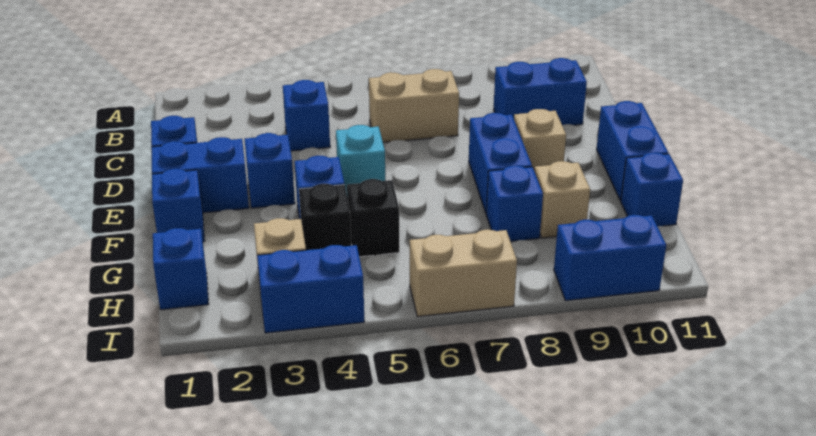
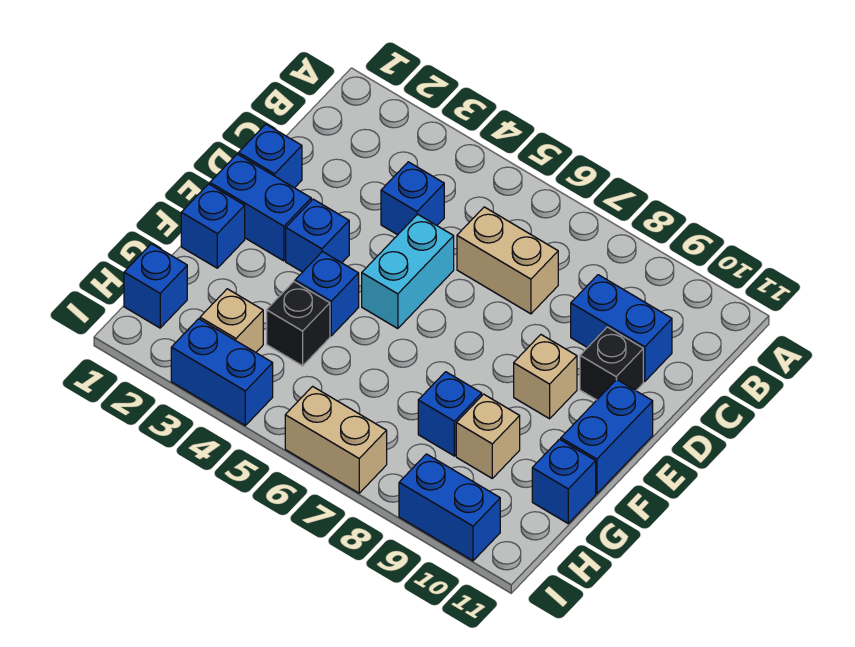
cyan brick E5 level 1 -> cyan brick D5:E5 level 1
blue brick E8:F8 level 1 -> none
black brick G5 level 1 -> black brick D10 level 1

